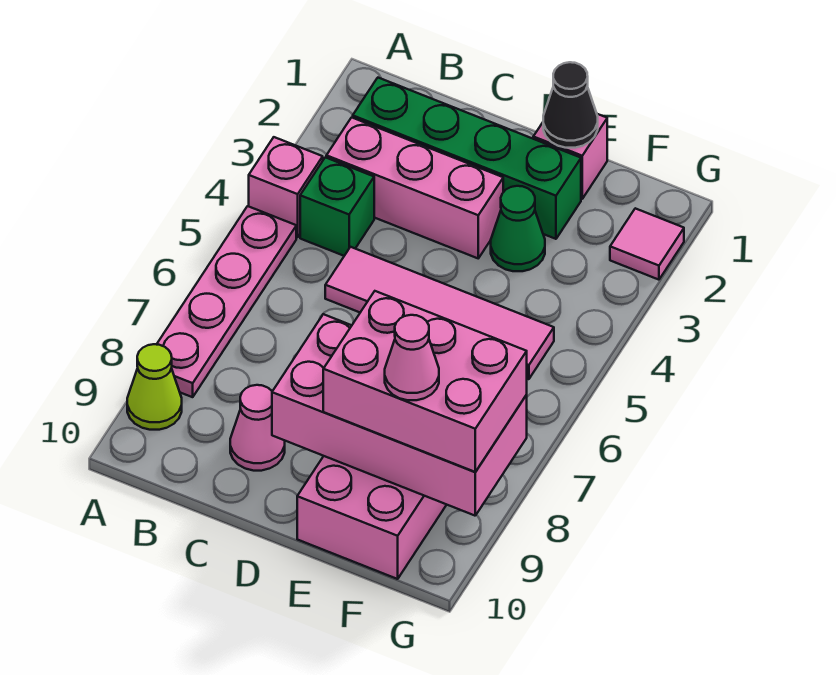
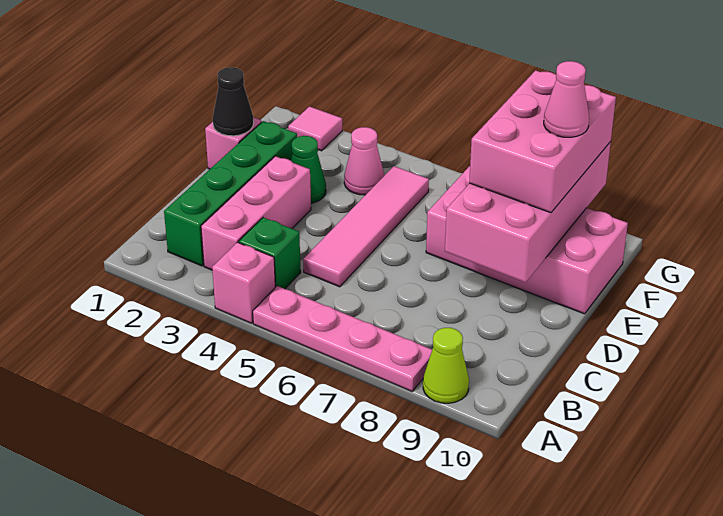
pink cone C9 level 1 -> pink cone F4 level 1

